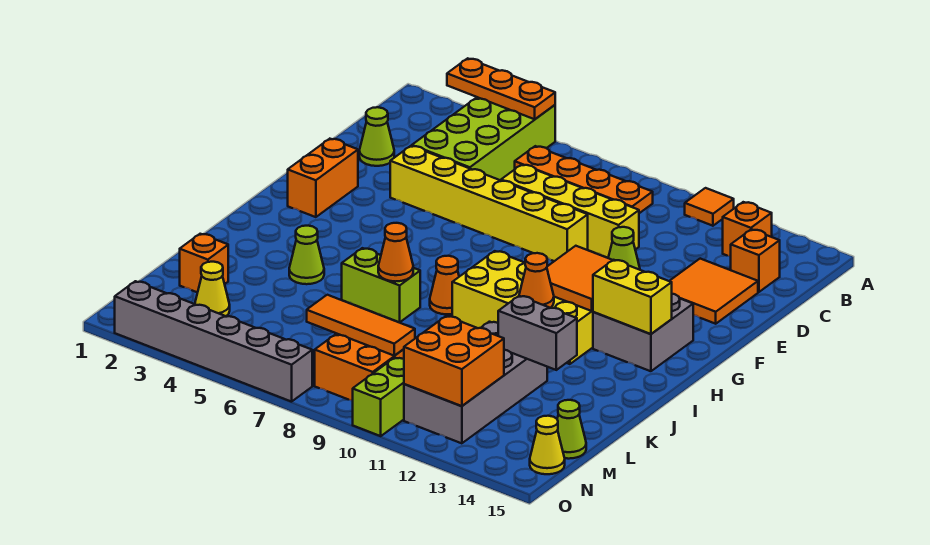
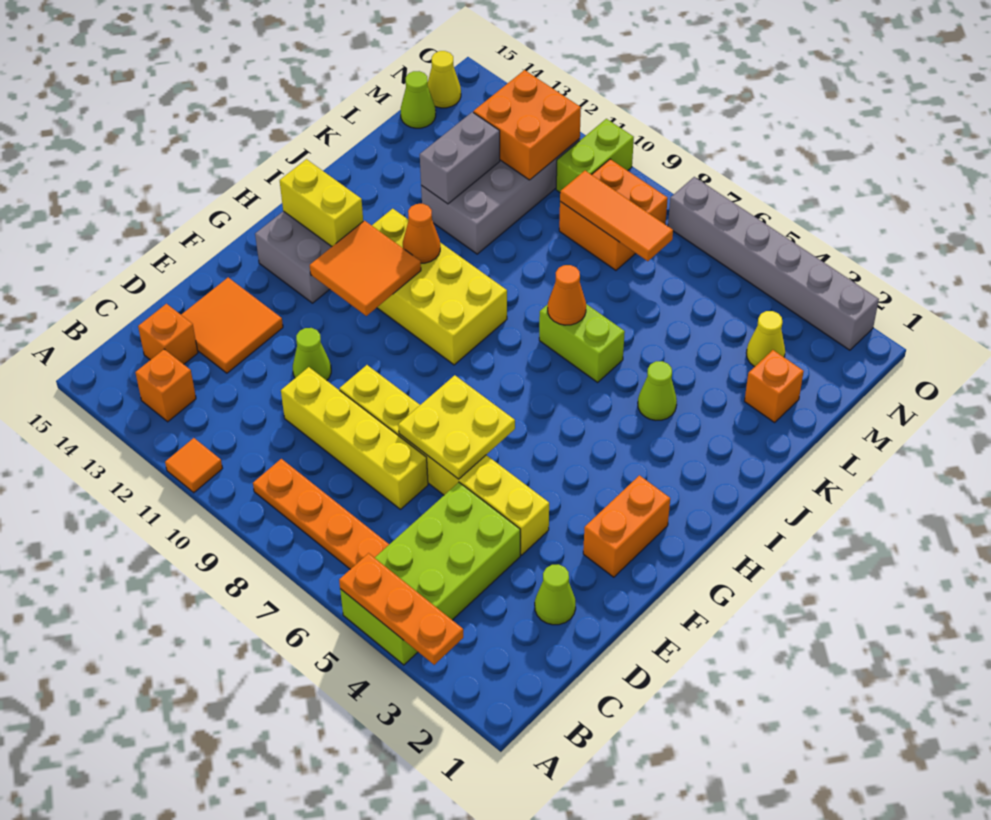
none -> yellow plate E6:F7 level 2
orange cone I8 level 1 -> none
grey brick K12:K13 level 2 -> grey brick K12:L12 level 2

